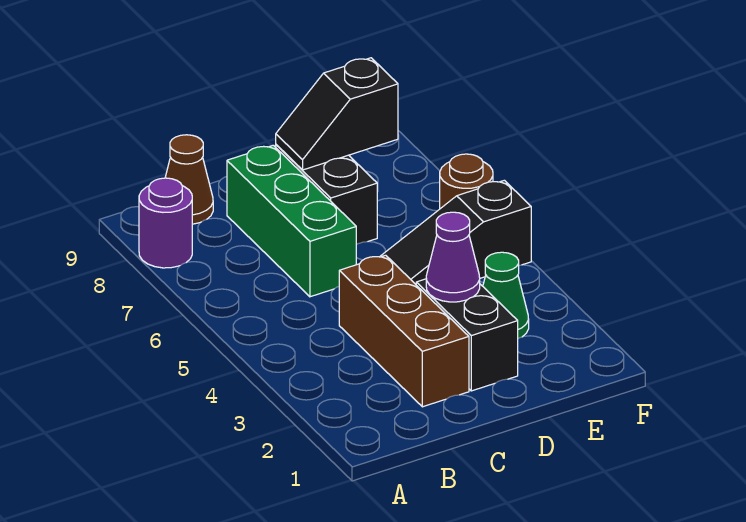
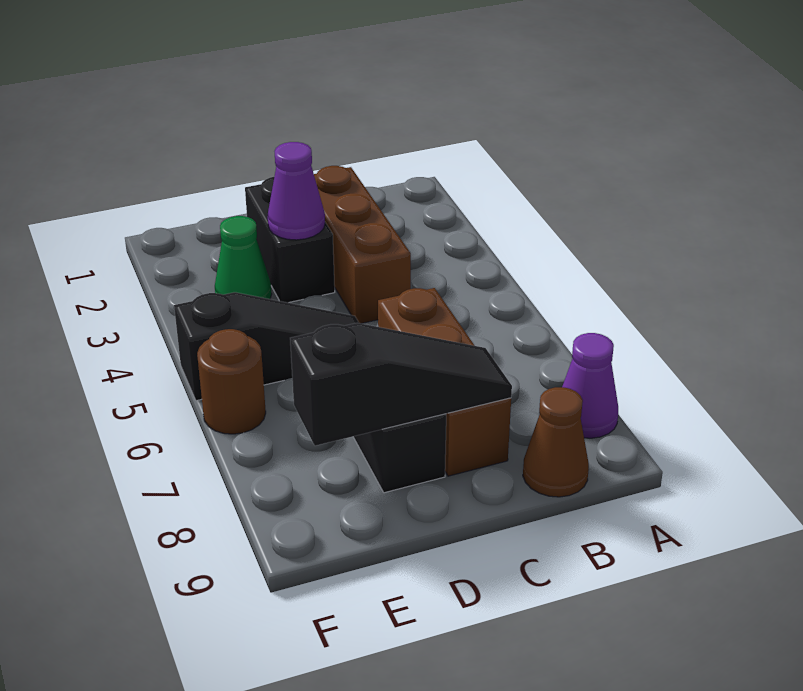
purple round brick A8 level 1 -> purple cone A8 level 1
green brick C6:C8 level 1 -> brown brick C6:C8 level 1
black slope D8:E8 level 2 top E -> black slope C8:E8 level 2 top E

